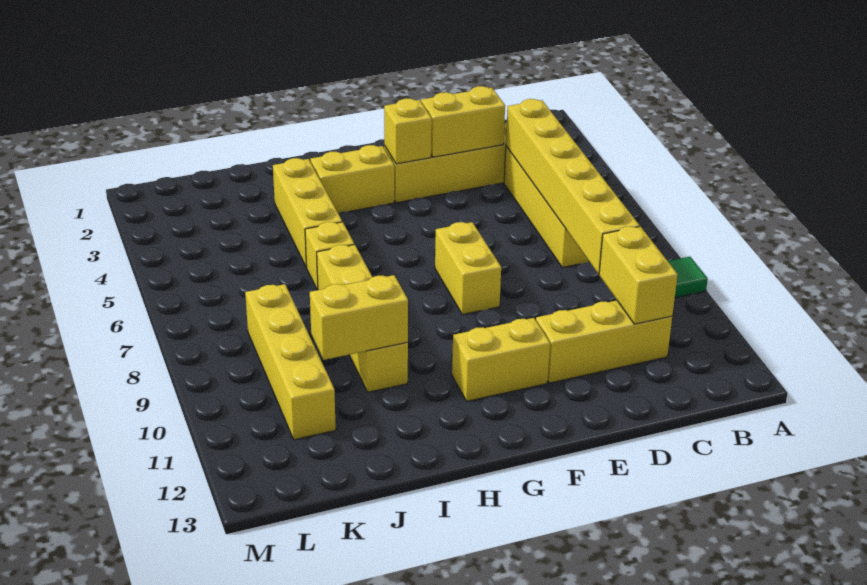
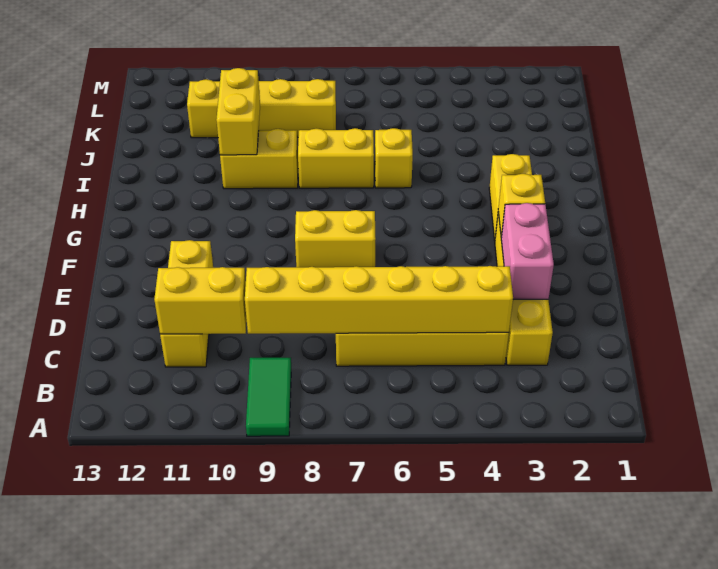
yellow brick D3:E3 level 2 -> pink brick D3:E3 level 2
yellow brick F11:G11 level 1 -> none
yellow brick I3:I5 level 1 -> none

